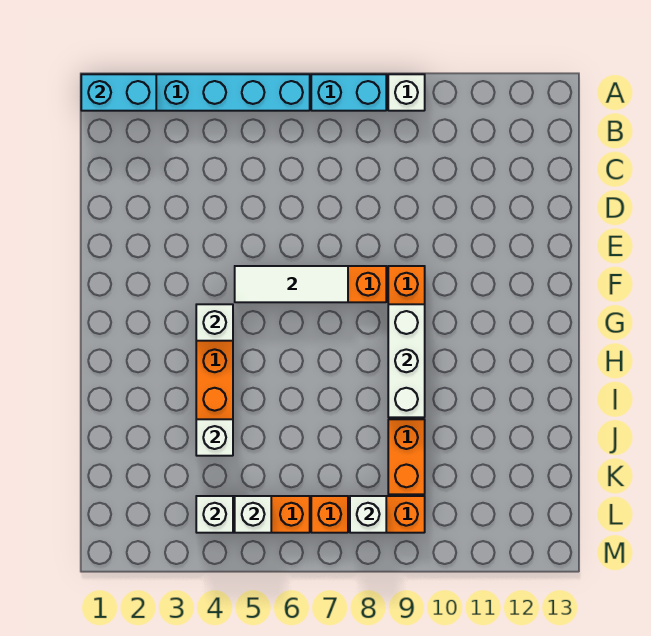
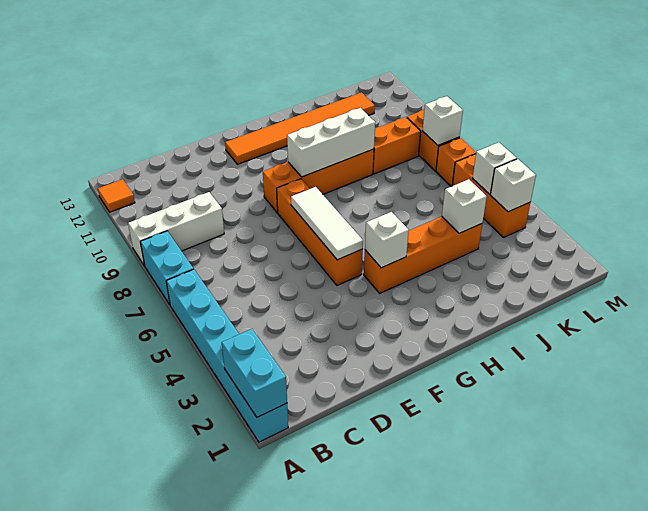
white brick A9 level 1 -> white brick A9:C9 level 1
none -> orange tile A12 level 1
none -> orange tile F12:K12 level 1

